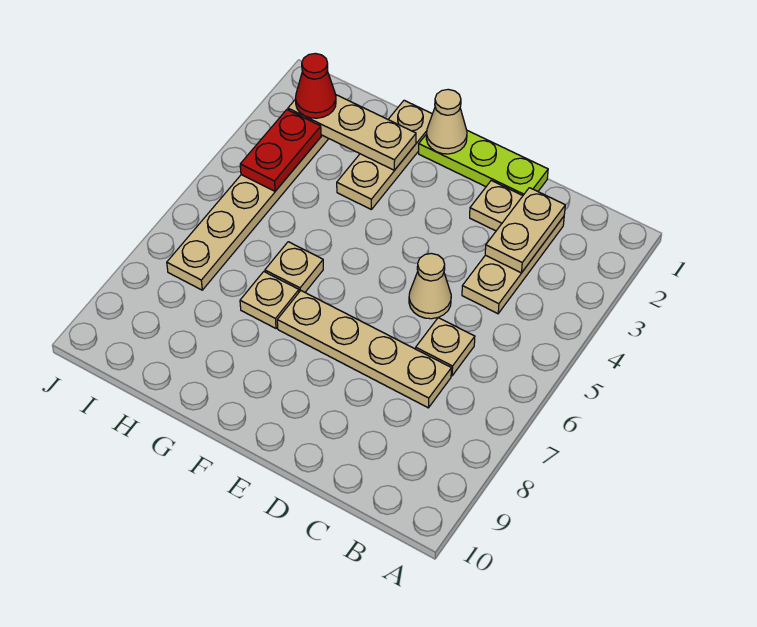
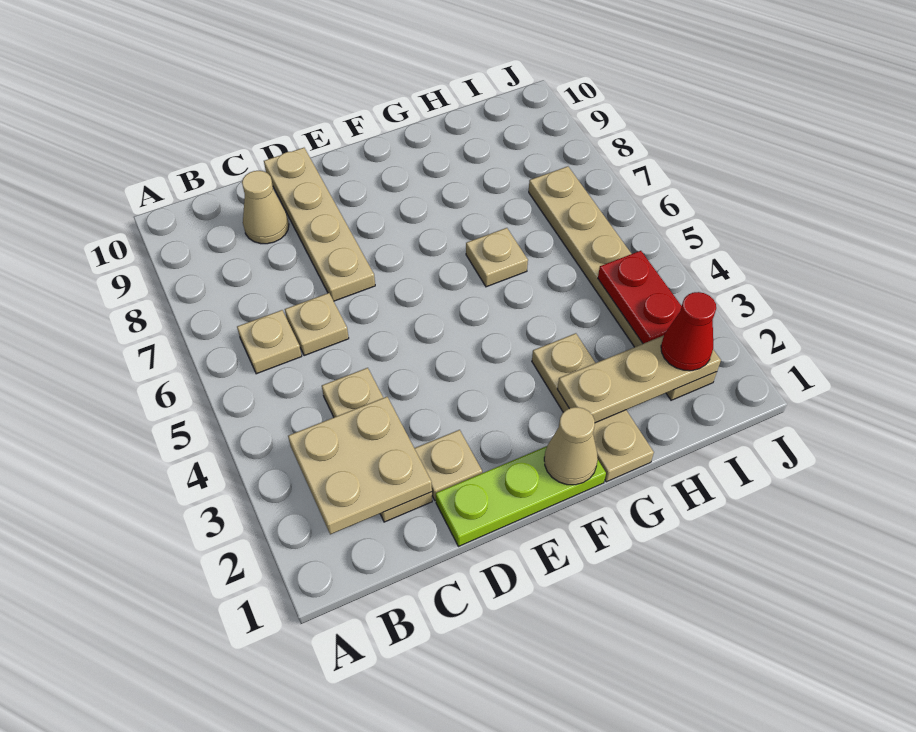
tan plate C2:C3 level 2 -> tan plate B2:C3 level 2
tan plate C7:F7 level 1 -> tan plate D7:D10 level 1
tan cone D5 level 1 -> tan cone C9 level 1
tan plate G7 level 1 -> tan plate B6 level 1

